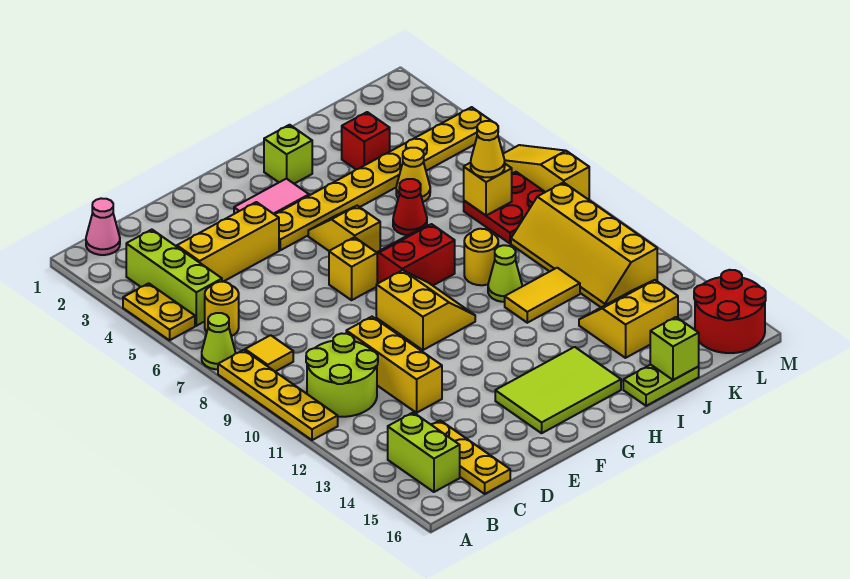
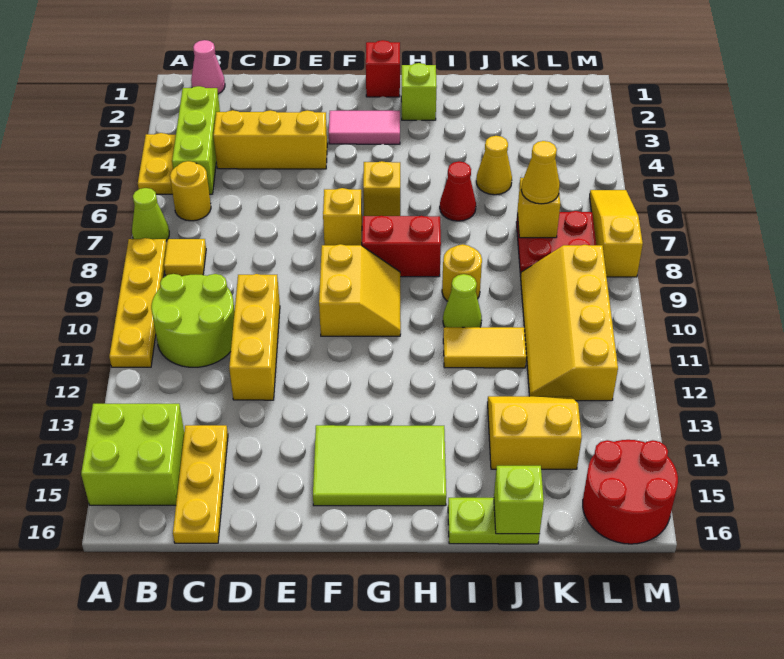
lime brick B14:B15 level 1 -> lime brick A14:B15 level 1
yellow plate F4:M4 level 1 -> none
red brick J3 level 1 -> red brick G1 level 1

